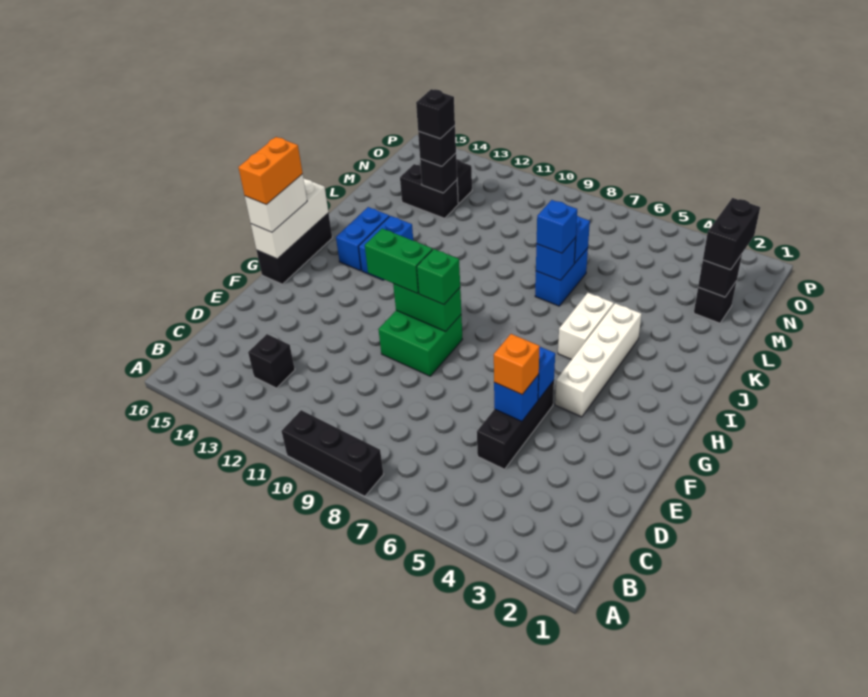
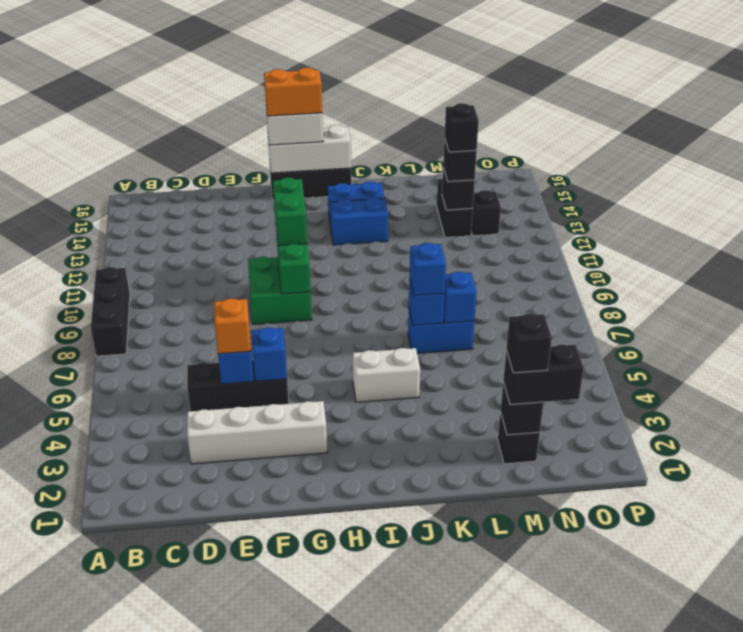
black brick C13 level 1 -> black brick M2 level 4
white brick G4:J4 level 1 -> white brick D3:G3 level 1
green brick G9 level 3 -> none

